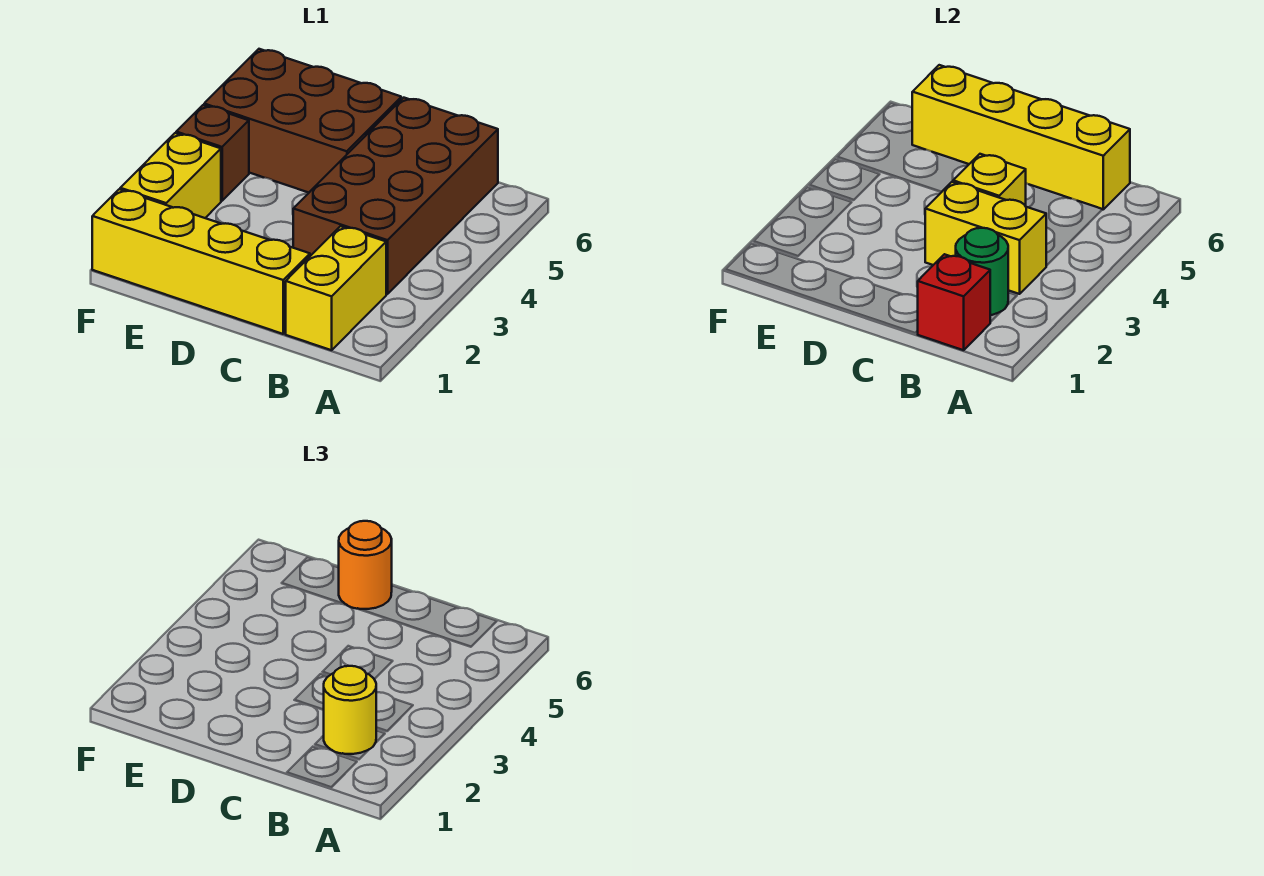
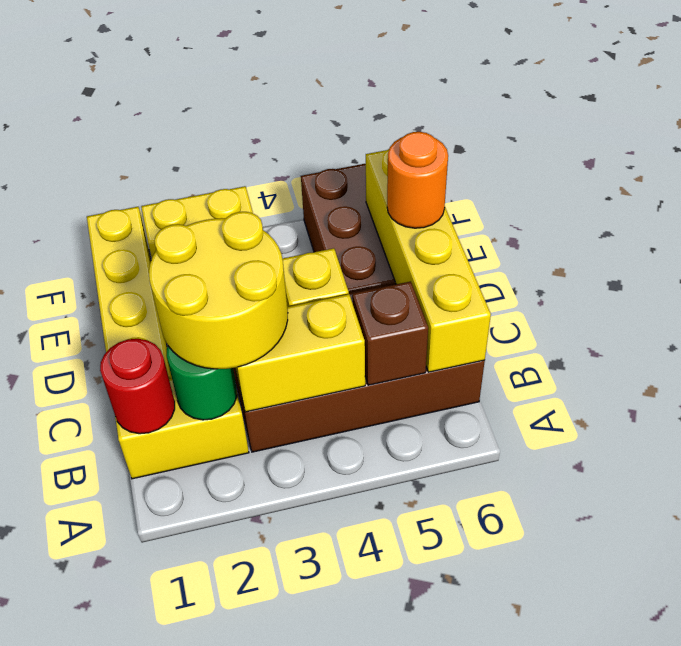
red brick B1 level 2 -> red round brick B1 level 2
yellow round brick B2 level 3 -> yellow round brick B2:C3 level 3
yellow brick B3:C3 level 2 -> yellow brick B3:B4 level 2
brown brick F4 level 1 -> brown brick B5 level 2

